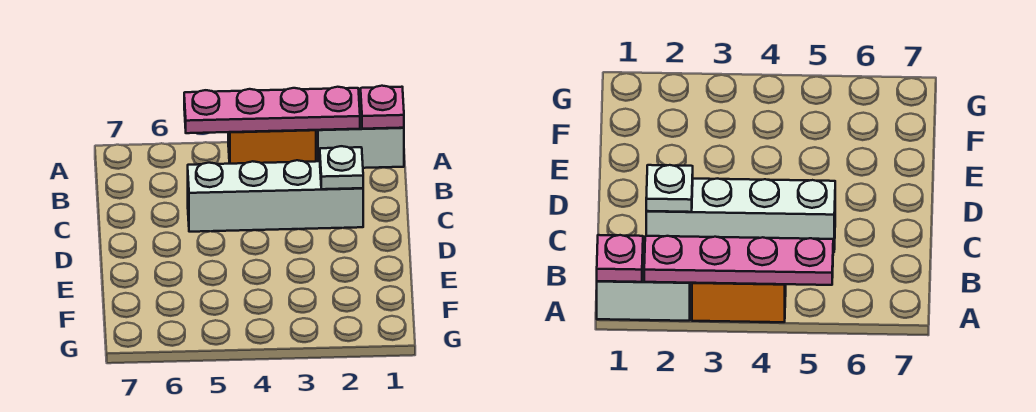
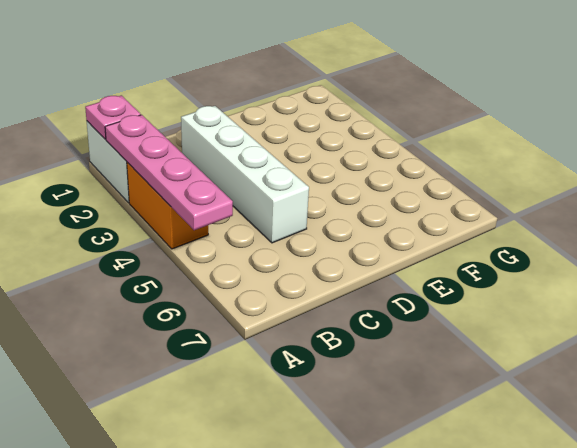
white plate C2 level 2 -> none

